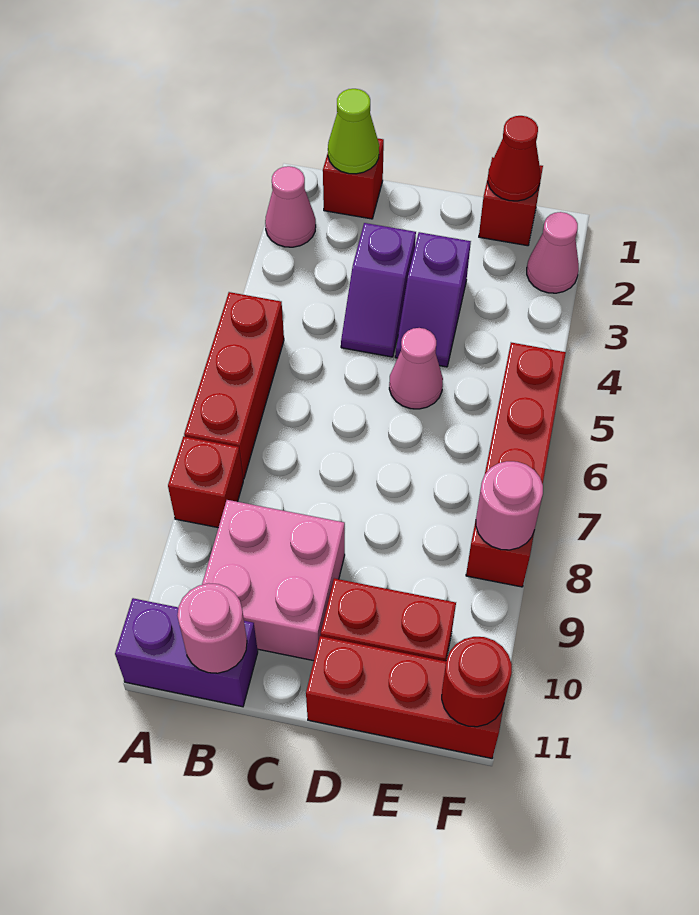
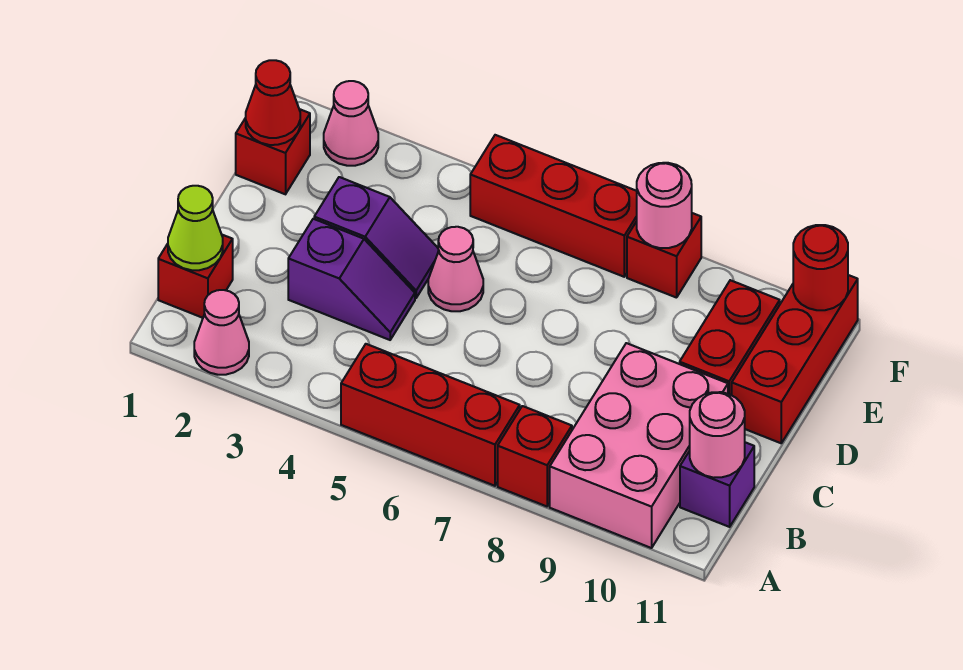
purple brick A11:B11 level 1 -> purple brick B11 level 1
pink brick B9:C10 level 1 -> pink brick A9:C10 level 1

